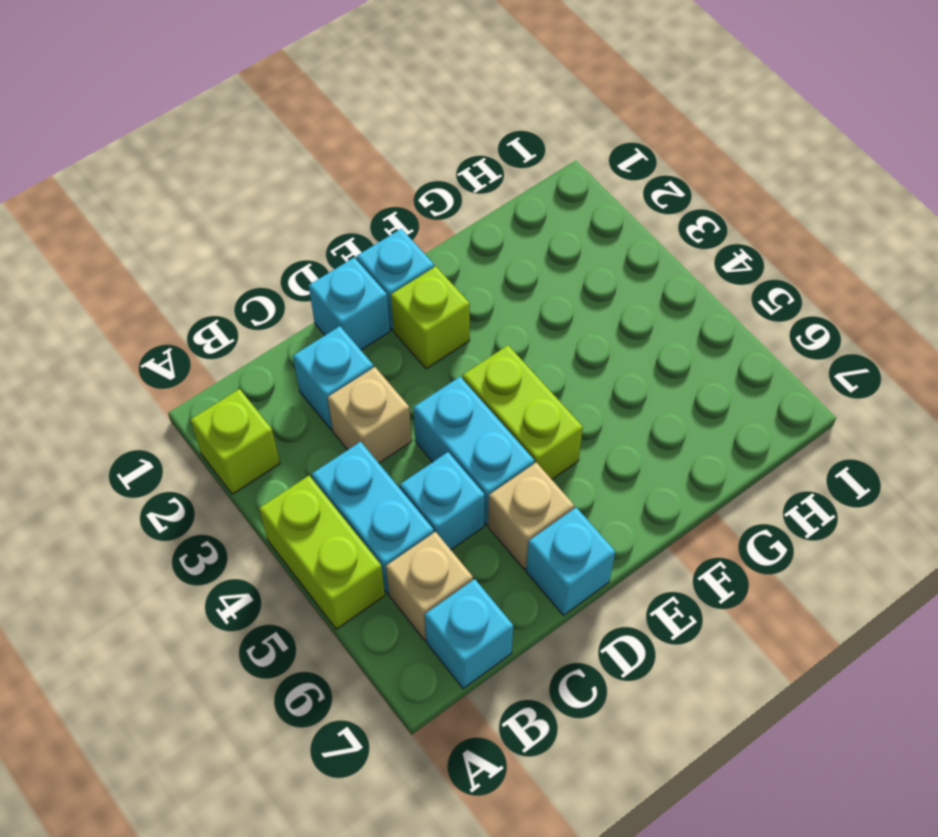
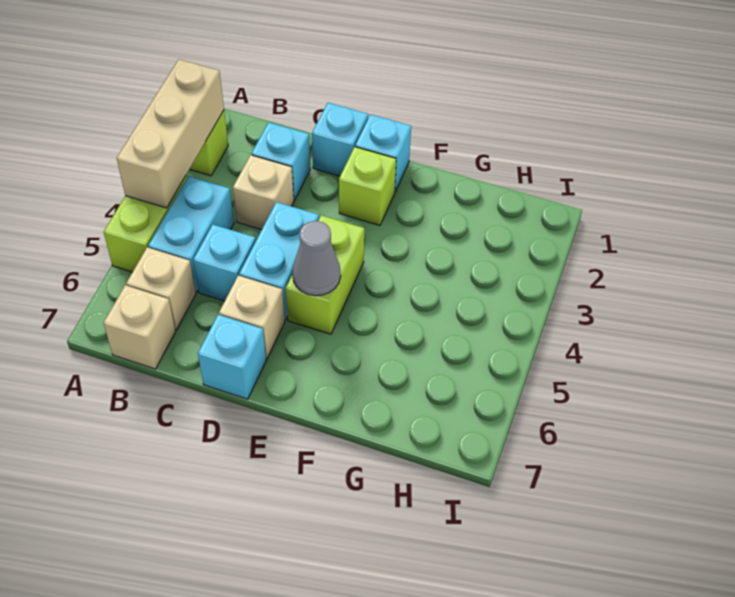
none -> tan brick A2:A4 level 2
cyan brick B7 level 1 -> tan brick B7 level 1
none -> grey cone E5 level 2

